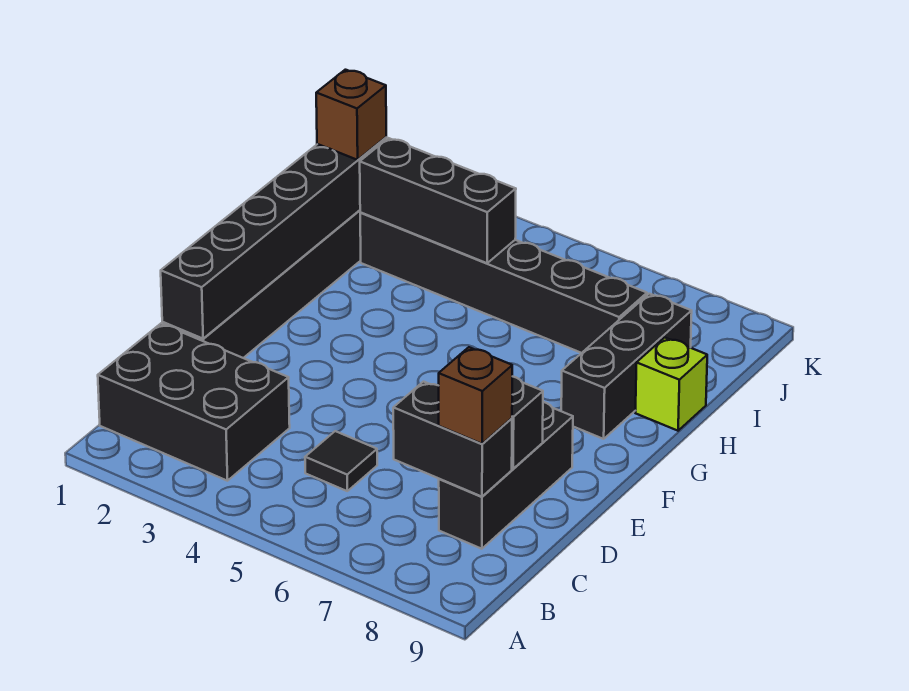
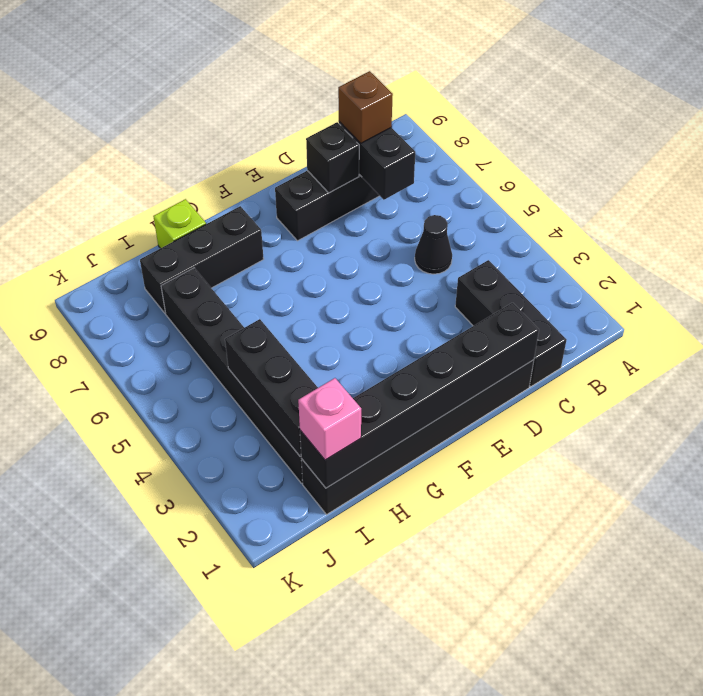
black brick B1:C3 level 1 -> black brick C1:C3 level 1
black tile C5 level 1 -> black cone C5 level 1
brown brick I1 level 3 -> pink brick I1 level 3

